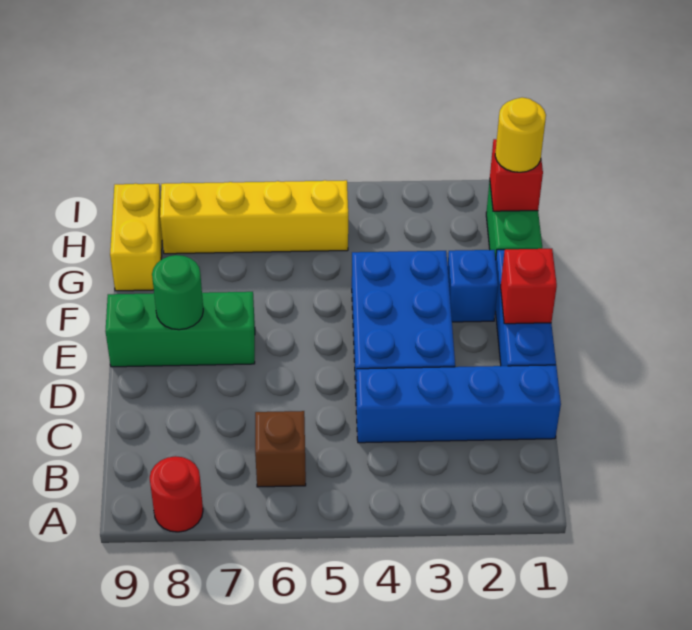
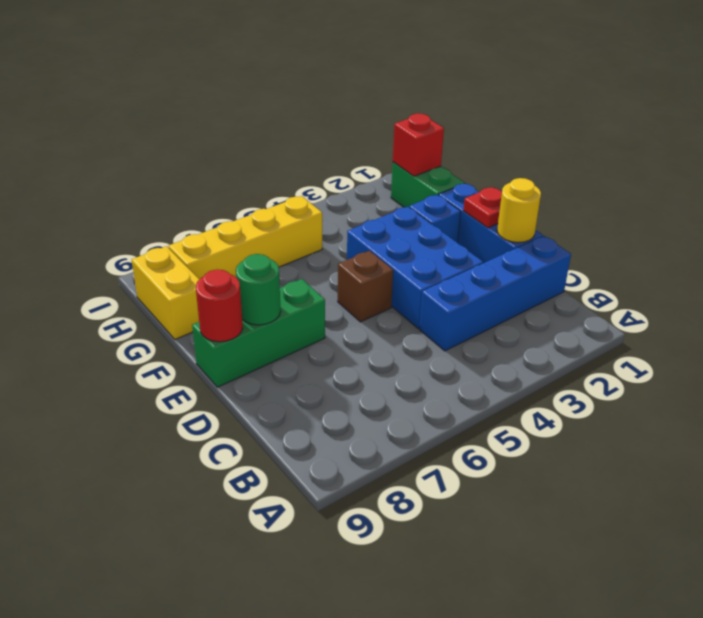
red round brick A8 level 1 -> red round brick E9 level 2
brown brick B6 level 1 -> brown brick E5 level 1
red brick E1 level 2 -> red plate E1 level 2
yellow round brick H1 level 3 -> yellow round brick D1 level 2

